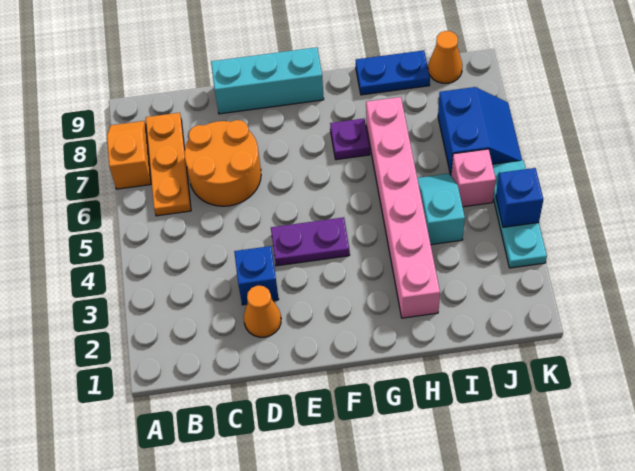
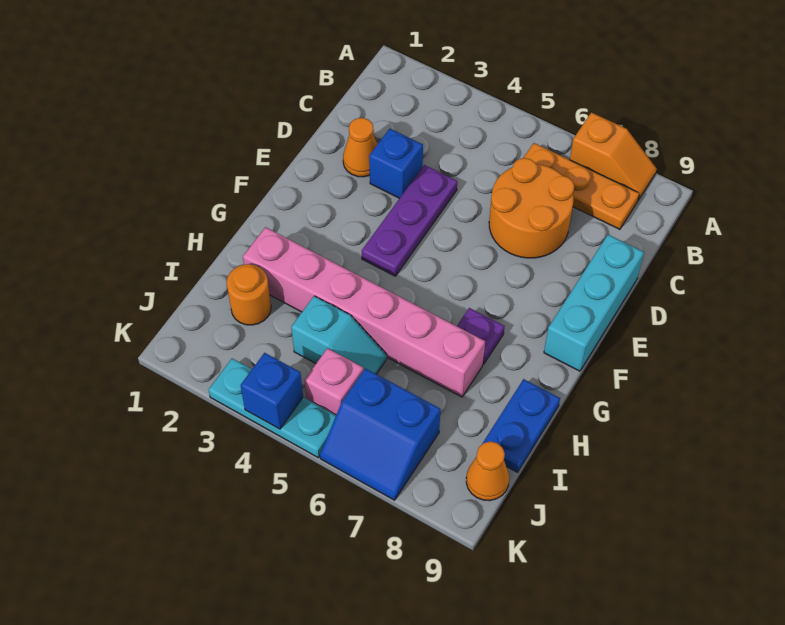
purple plate E4:F4 level 1 -> purple plate D4:F4 level 1
none -> orange round brick I2 level 1

